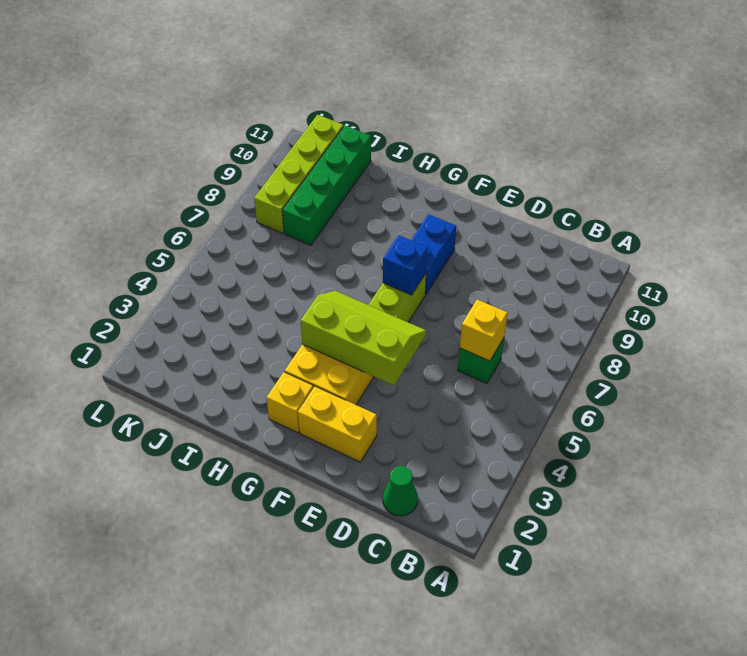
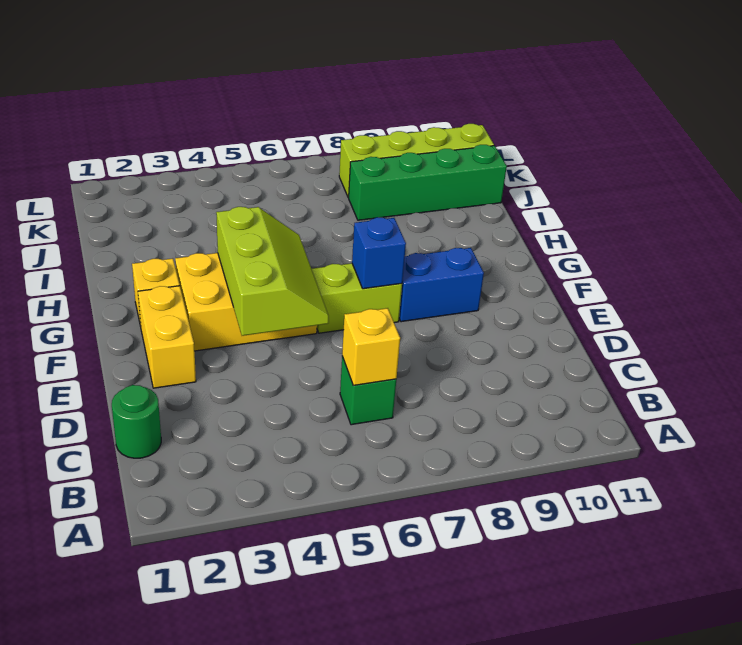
green cone C1 level 1 -> green round brick C1 level 1

